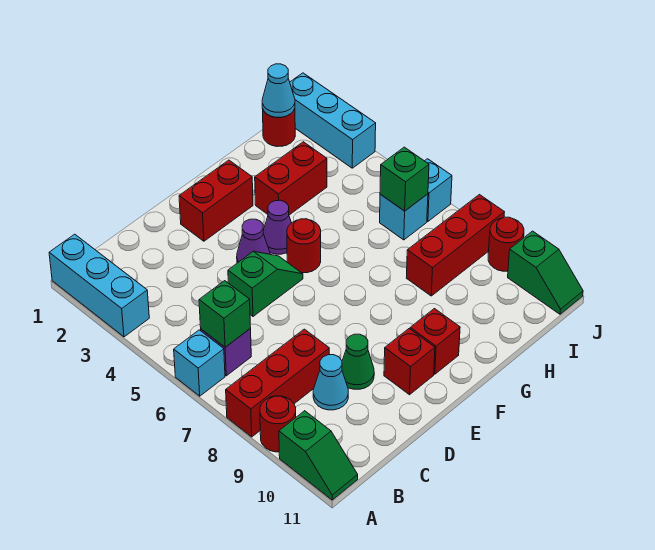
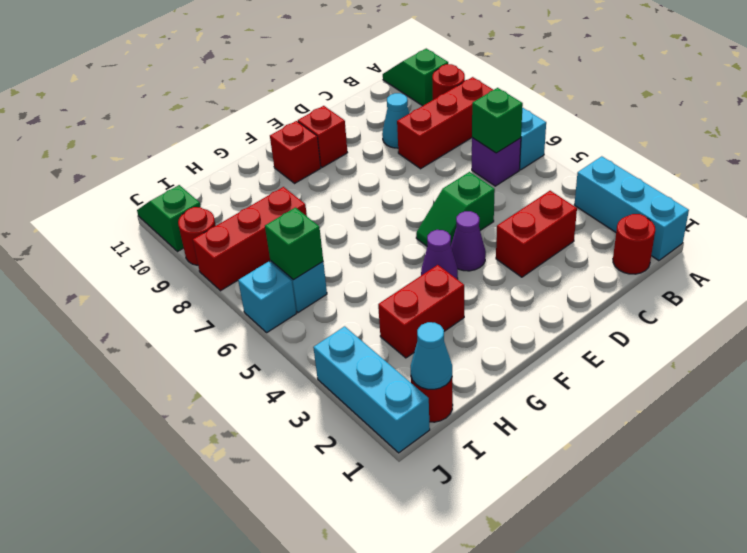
green cone D9 level 1 -> none
red brick E2:F2 level 1 -> red brick C3:D3 level 1
red round brick F5 level 1 -> red round brick B1 level 1

